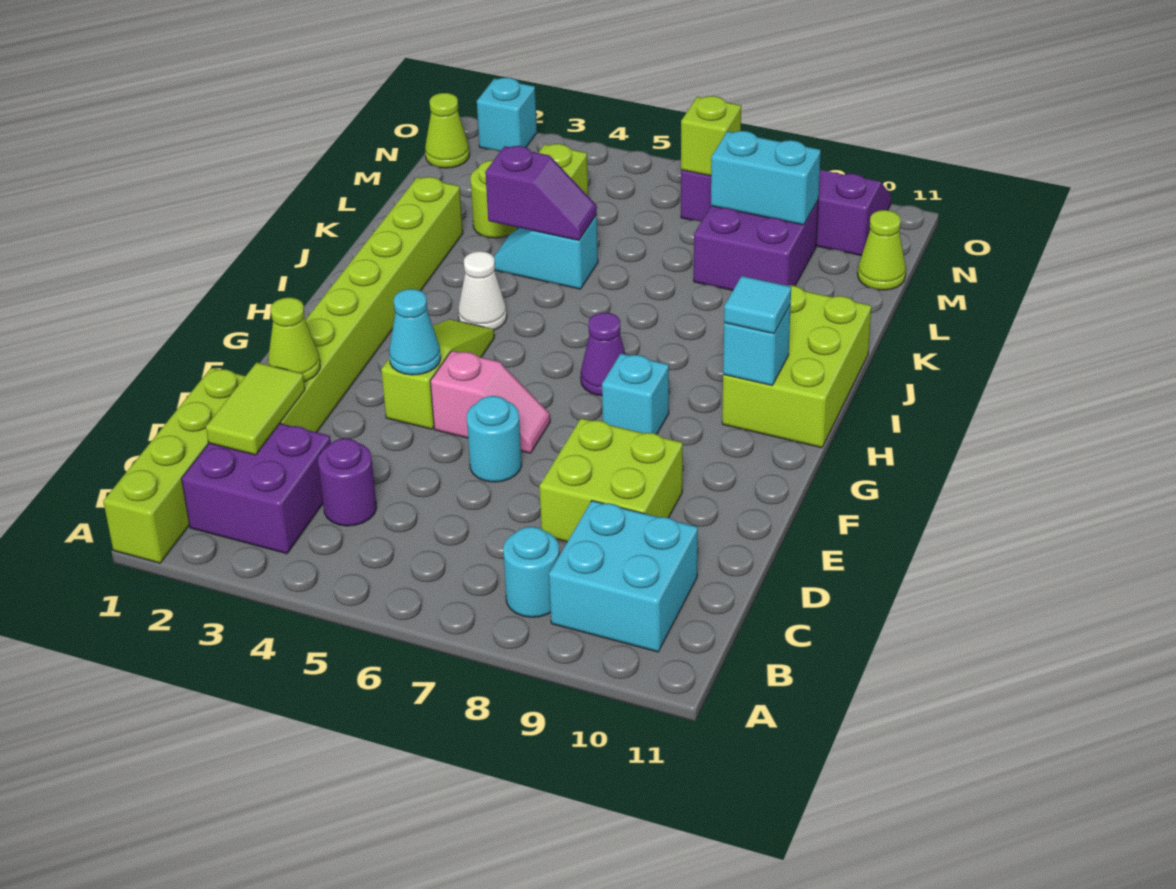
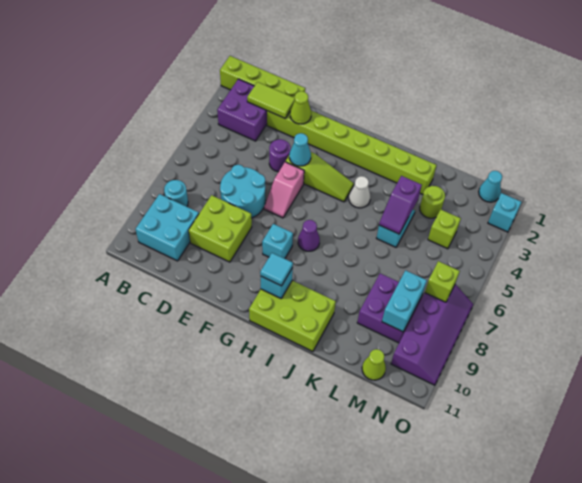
purple round brick C4 level 1 -> purple round brick E4 level 1
cyan round brick E6 level 1 -> cyan round brick D6:E7 level 1
lime cone N1 level 1 -> cyan cone N1 level 1

